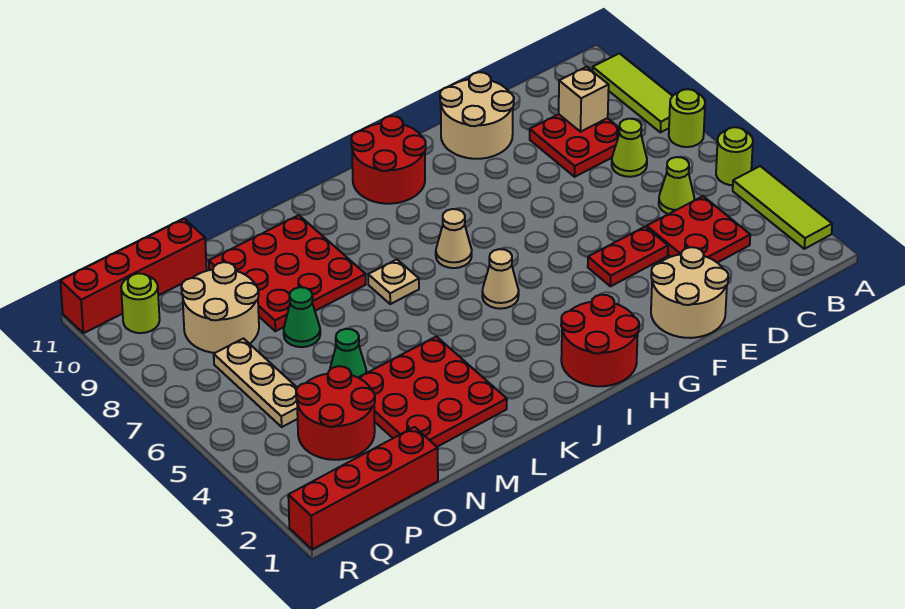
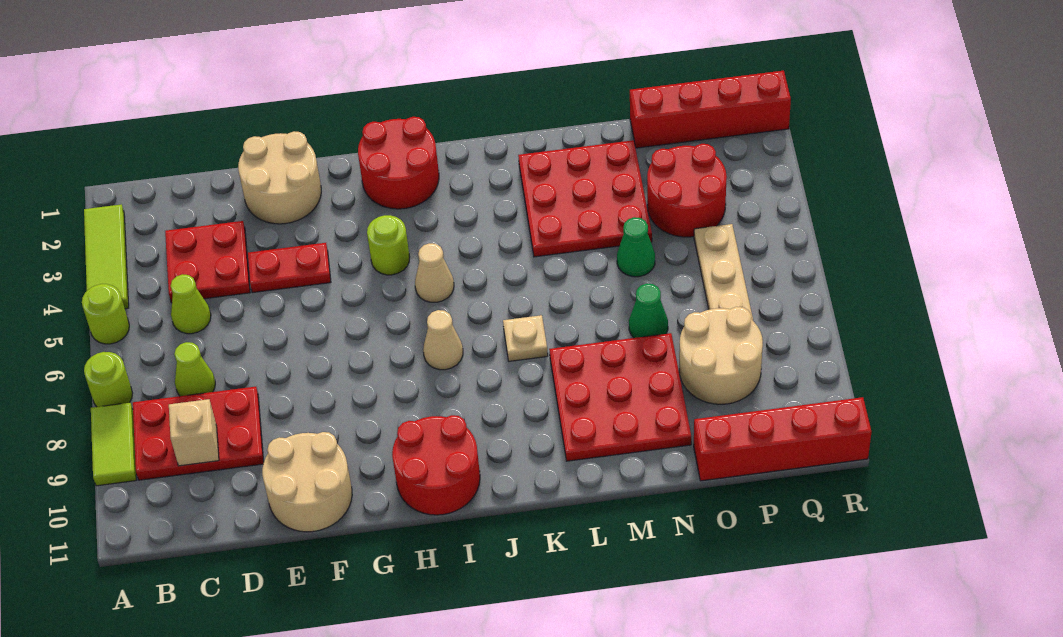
lime tile A8:A10 level 1 -> lime tile A8:A9 level 1
red plate C8:D9 level 1 -> red plate B8:D9 level 1
lime round brick Q10 level 1 -> lime round brick H4 level 1

